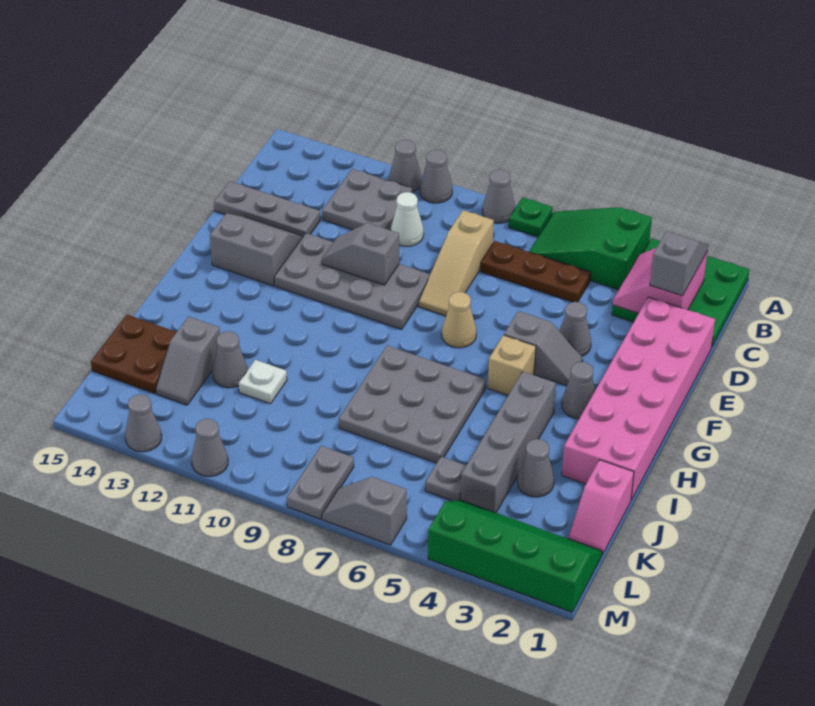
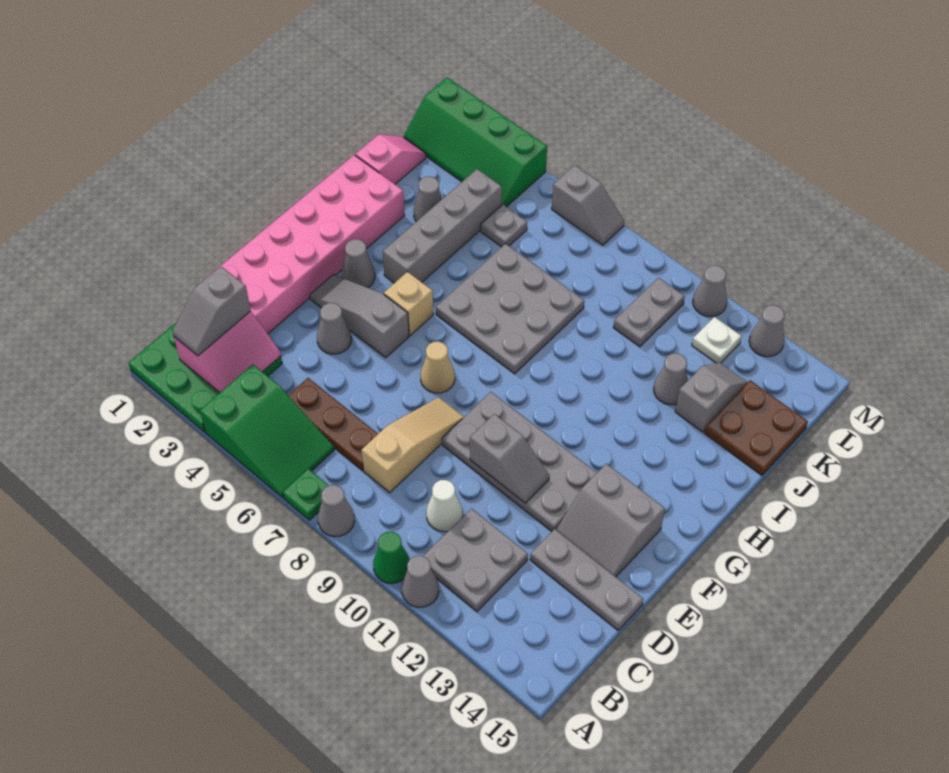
grey cone A10 level 1 -> green cone A10 level 1
grey slope F4:F5 level 1 top 5 -> grey slope F3:F5 level 1 top 5
white plate J11 level 1 -> white plate L12 level 1
grey plate L8:M8 level 1 -> grey plate K10:L10 level 1

